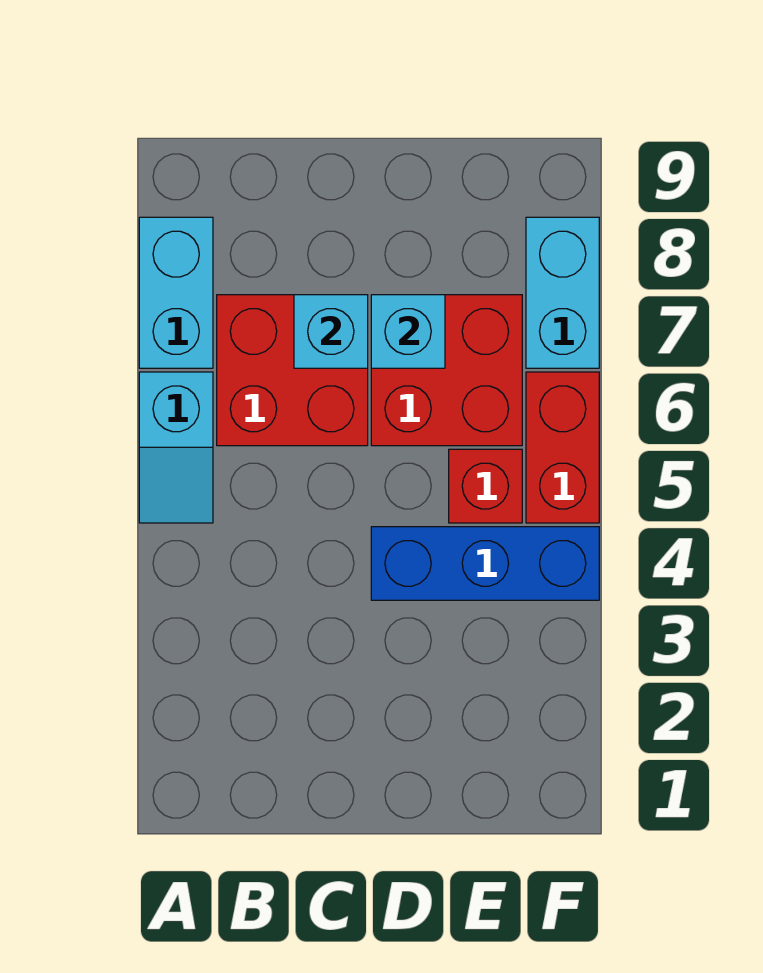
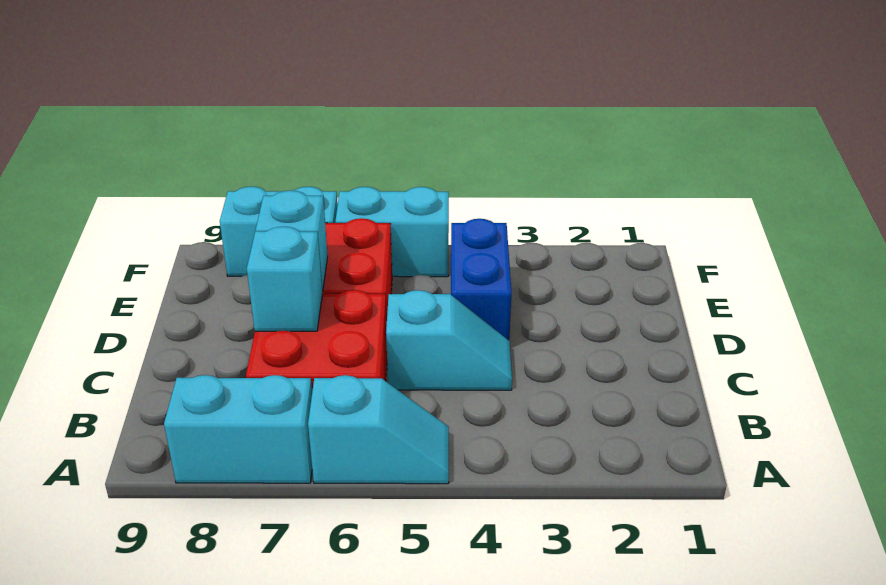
none -> cyan slope C4:C5 level 1 top 5
blue brick D4:F4 level 1 -> blue brick D4:E4 level 1
red brick E5 level 1 -> none
red brick F5:F6 level 1 -> cyan brick F5:F6 level 1

